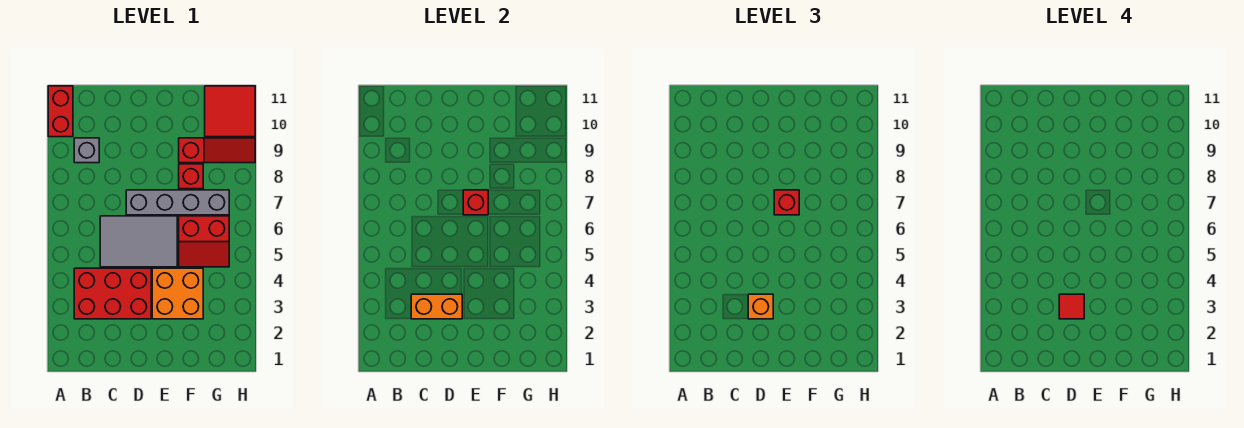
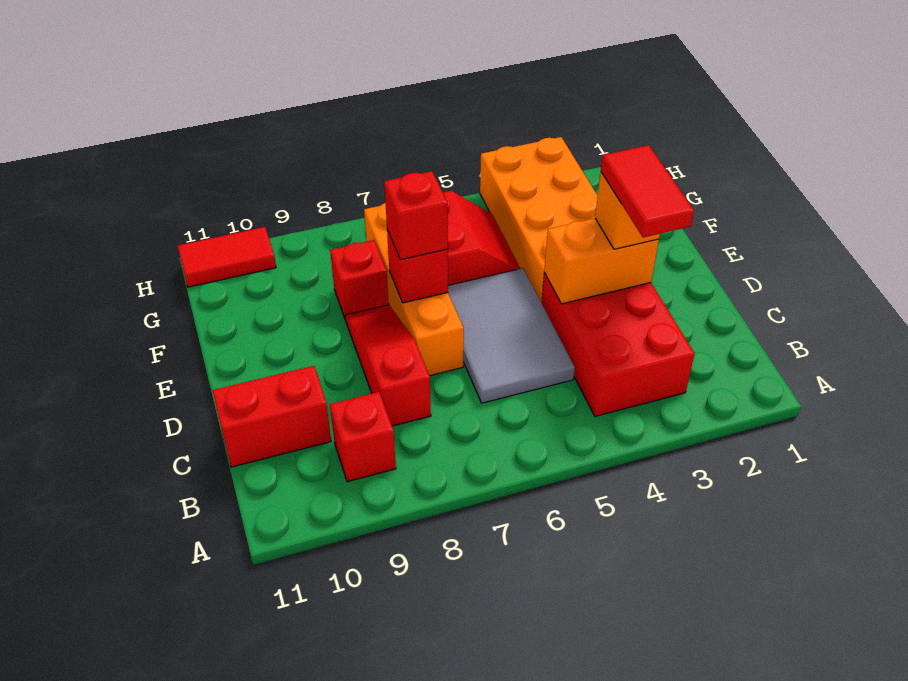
red brick A10:A11 level 1 -> red brick C10:C11 level 1
grey brick B9 level 1 -> red brick B9 level 1
orange brick C3:D3 level 2 -> orange brick D3:D4 level 2
red tile D3 level 4 -> red tile C3:D3 level 4
grey brick D7:G7 level 1 -> orange brick D7:G7 level 1
orange brick E3:F4 level 1 -> orange brick E3:H4 level 1
red slope F9:H9 level 1 top F -> red slope C8:E8 level 1 top C
red tile G10:H11 level 1 -> red tile H10:H11 level 1

